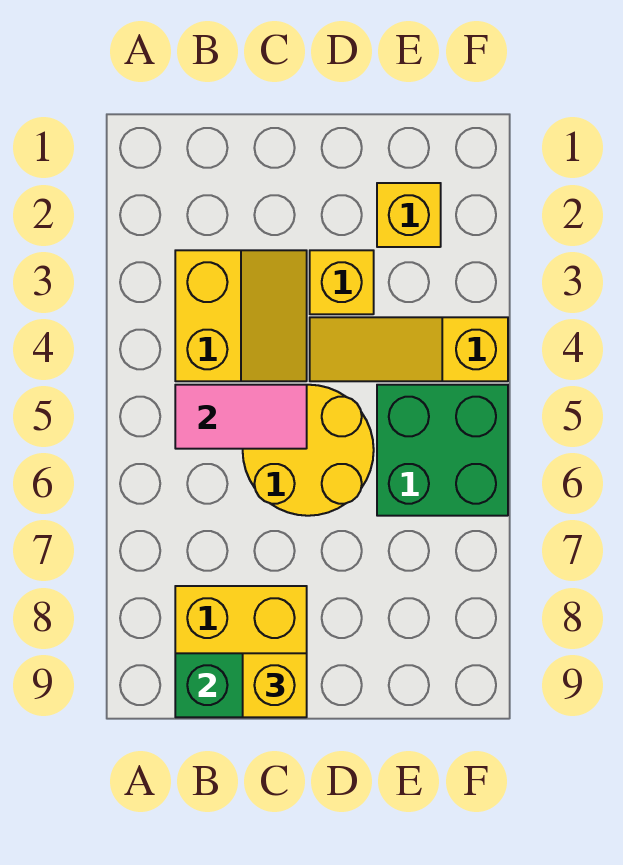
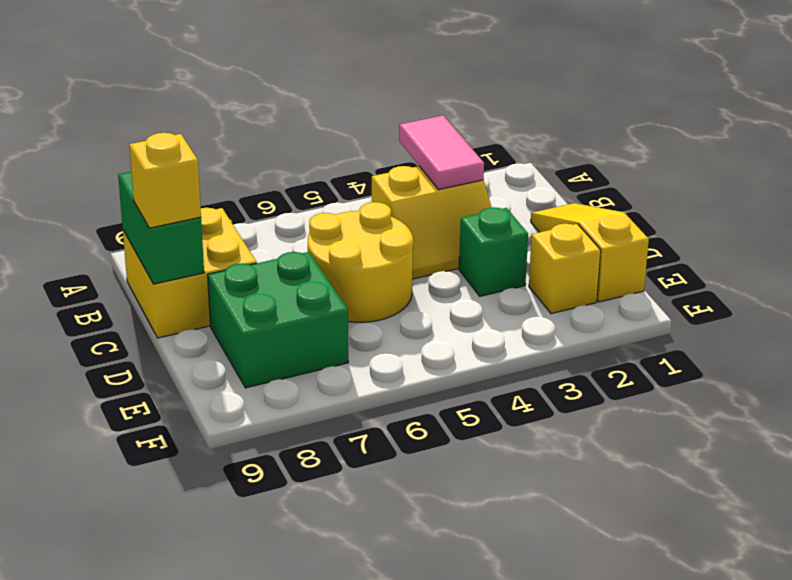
pink tile B5:C5 level 2 -> pink tile A3:B3 level 2
yellow brick D3 level 1 -> green brick D3 level 1
yellow slope D4:F4 level 1 top F -> yellow slope C1:E1 level 1 top E
green brick E5:F6 level 1 -> green brick D7:E8 level 1

